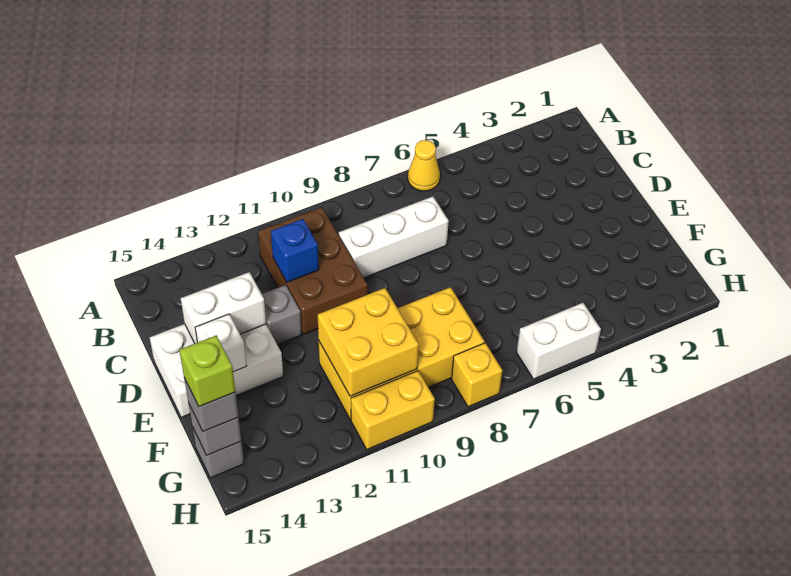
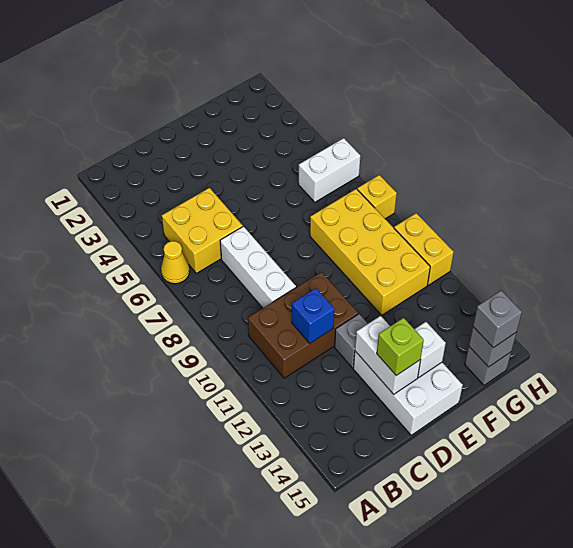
yellow brick F10:G11 level 2 -> yellow brick B5:C6 level 1
lime brick G15 level 4 -> lime brick D14 level 3
white brick H5:H6 level 1 -> white brick G6:H6 level 1

